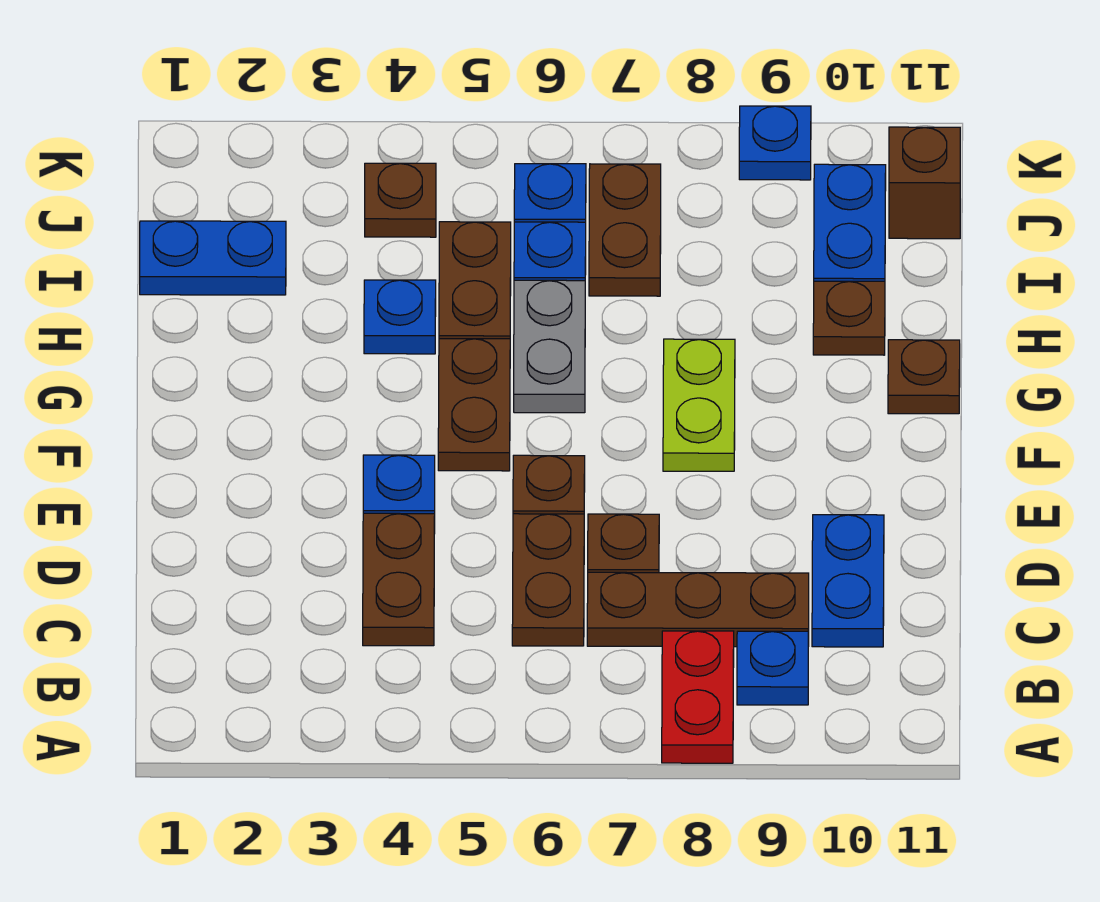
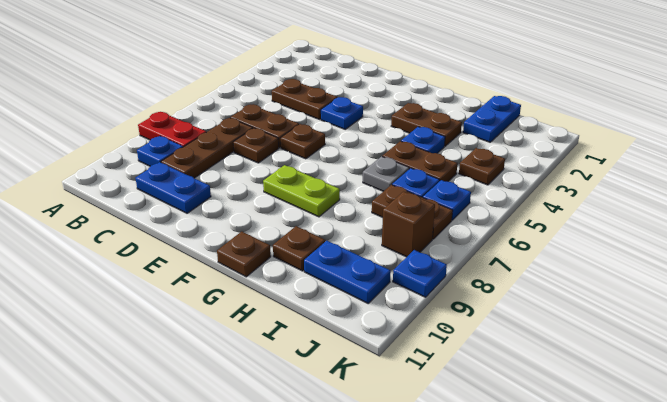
brown plate F5:G5 level 1 -> brown plate G3:H3 level 1
grey plate G6:H6 level 1 -> grey plate H6 level 1
brown brick J11 level 1 -> brown brick J8 level 1

